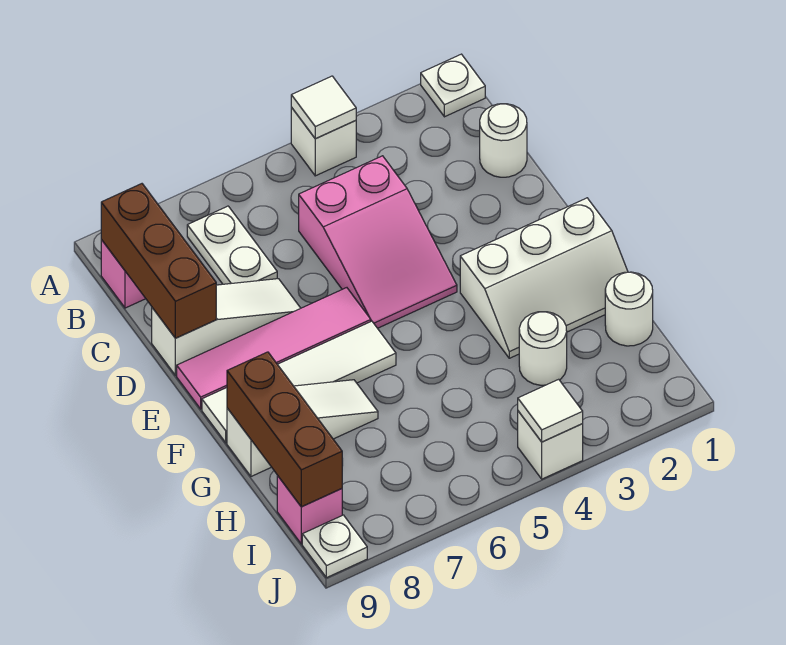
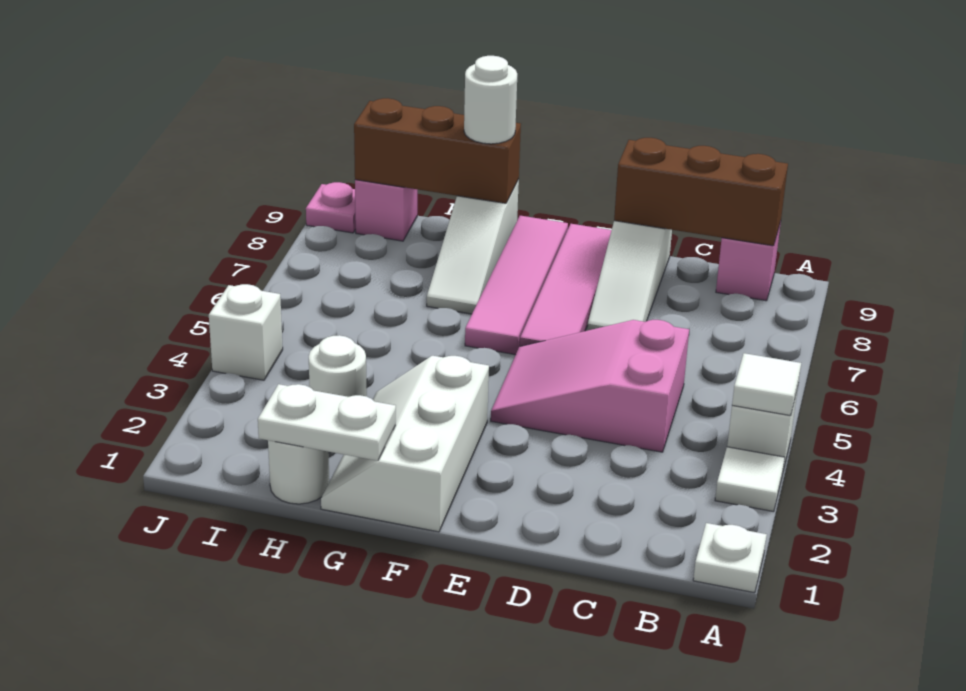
white plate B7:C7 level 1 -> white plate G1:H1 level 2
white round brick C1 level 1 -> white round brick G9 level 3
white tile F6:F9 level 1 -> pink tile F6:F9 level 1
white tile J4 level 2 -> white tile A3 level 1
white plate J9 level 1 -> pink plate J9 level 1

